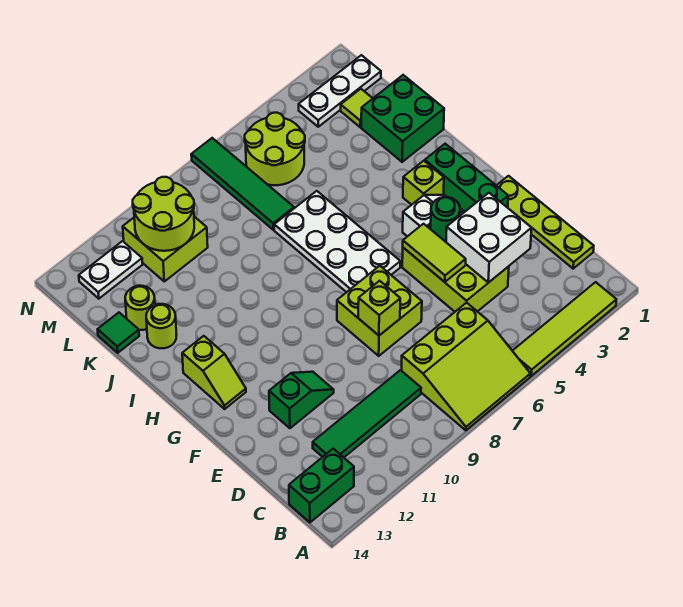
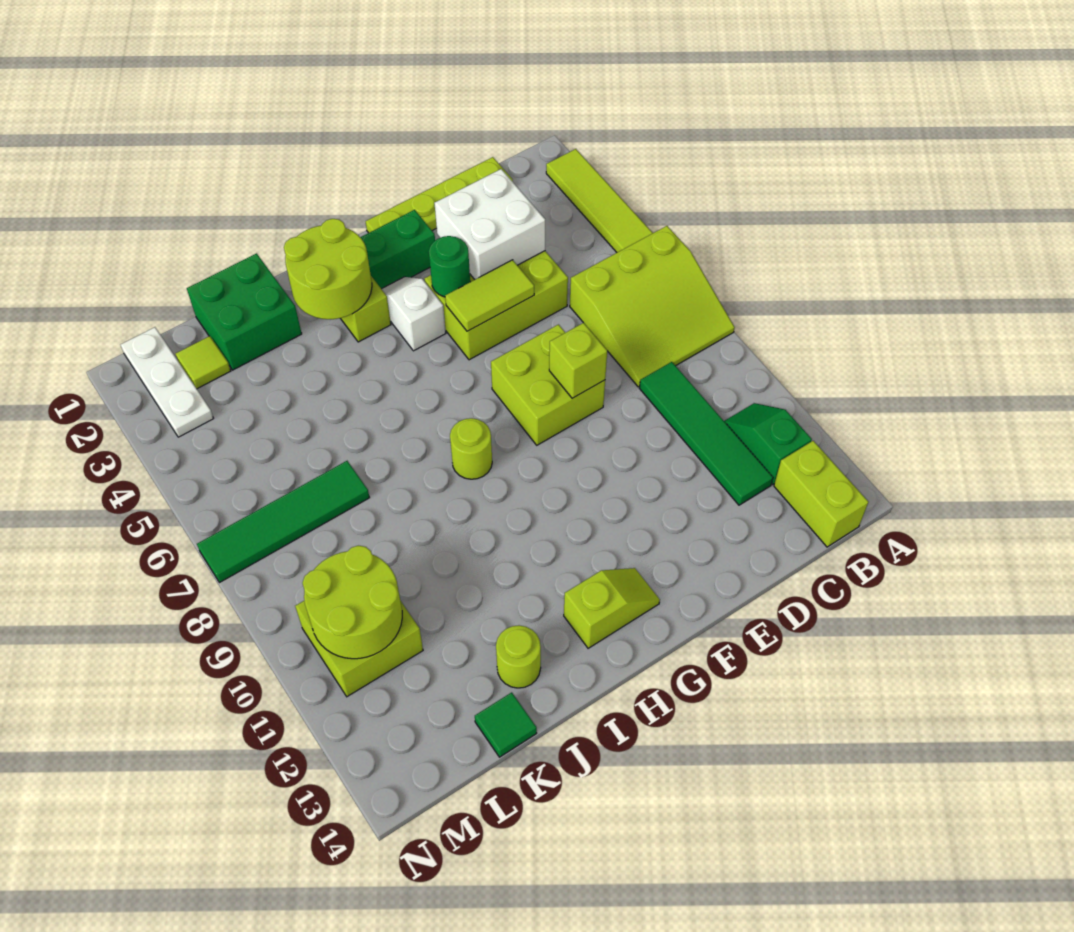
lime slope A6:C8 level 1 top C -> lime slope A6:C8 level 1 top 6
green brick B13:B14 level 1 -> lime brick B13:B14 level 1
green slope E11:E12 level 1 top 12 -> green slope B11:B12 level 1 top 12
white plate G6:J7 level 1 -> none
lime round brick K13 level 1 -> lime round brick H8 level 1
lime round brick L5:M6 level 1 -> lime round brick H2:I3 level 2
white plate M12:M13 level 1 -> none

